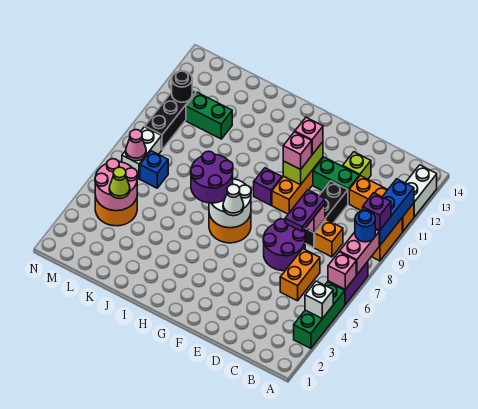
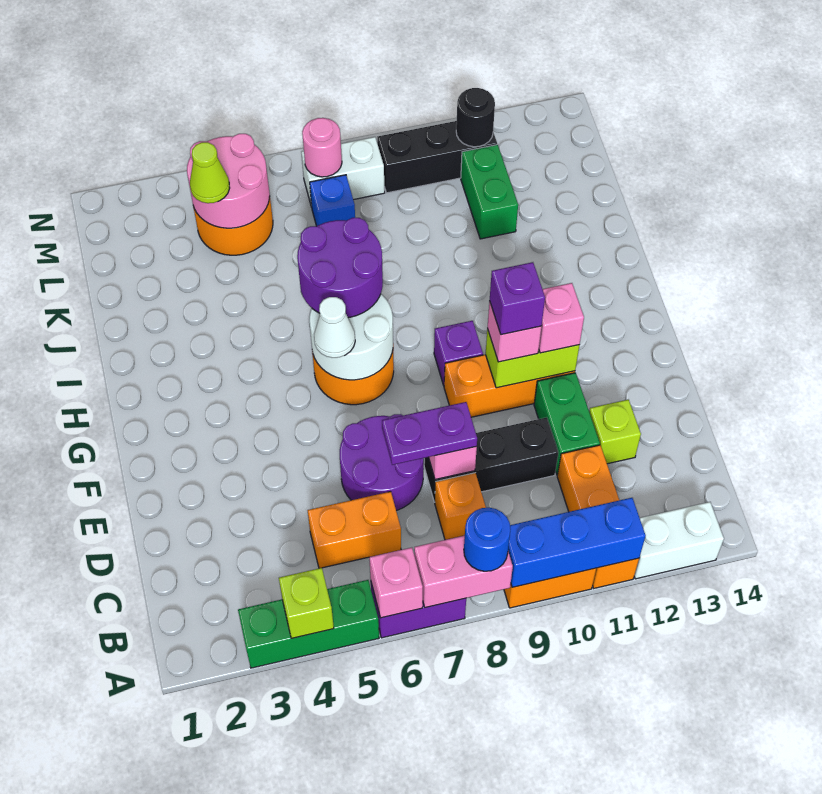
white brick A4 level 2 -> lime brick A4 level 2
purple brick A9 level 3 -> purple brick F10 level 4
pink cone M7 level 2 -> pink round brick M7 level 2

